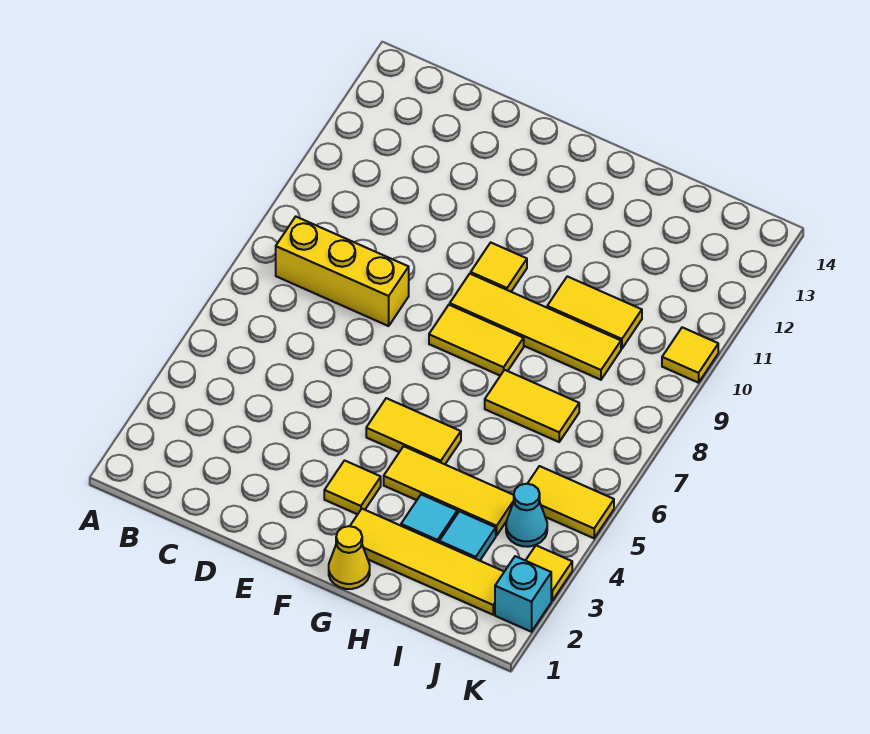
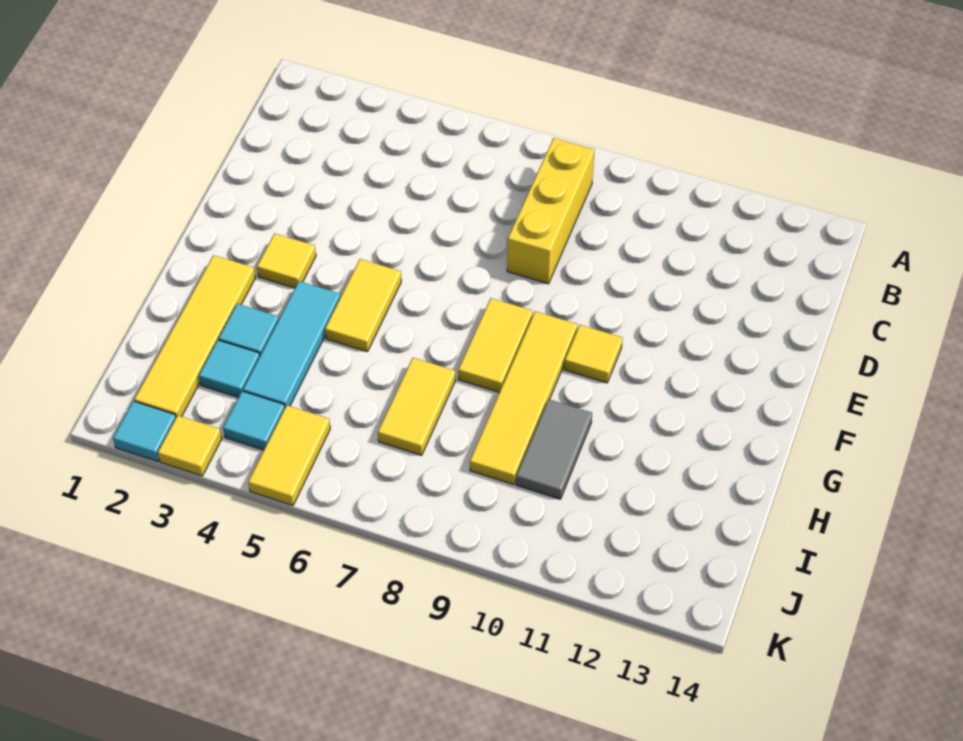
yellow cone G1 level 1 -> none
yellow tile G4:I4 level 1 -> cyan tile G4:I4 level 1
yellow tile H10:I10 level 1 -> grey tile H10:I10 level 1
cyan cone J4 level 1 -> cyan tile J4 level 1
cyan brick K2 level 1 -> cyan tile K2 level 1
yellow tile K10 level 1 -> none

